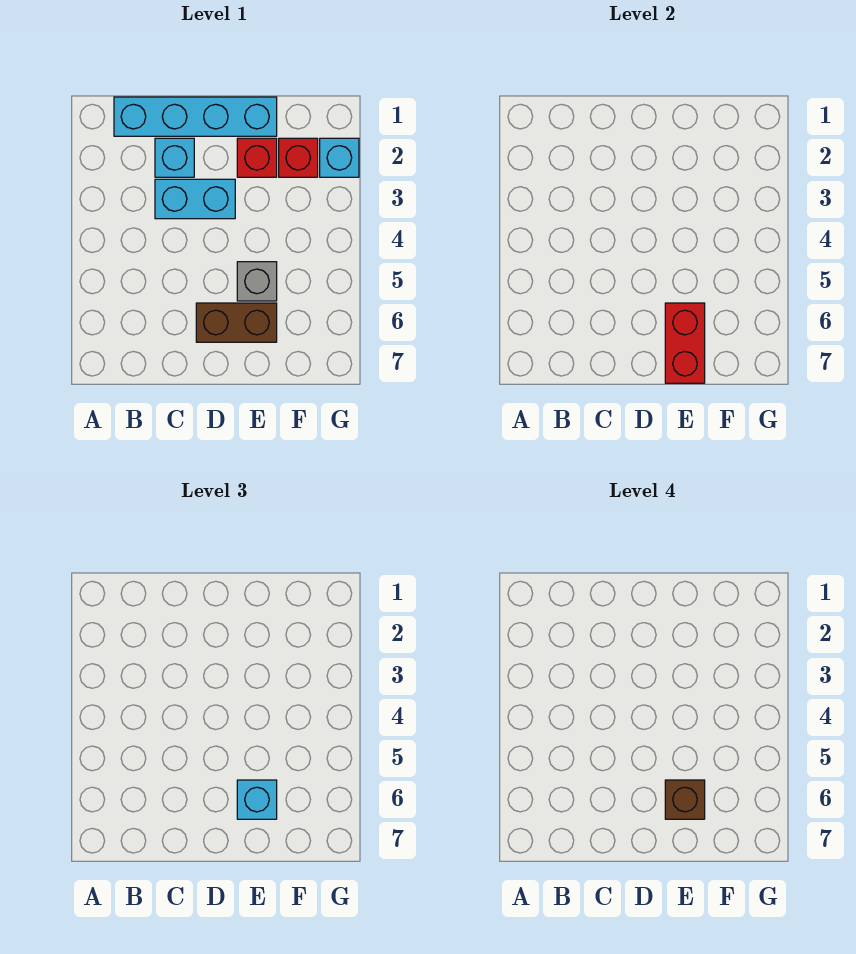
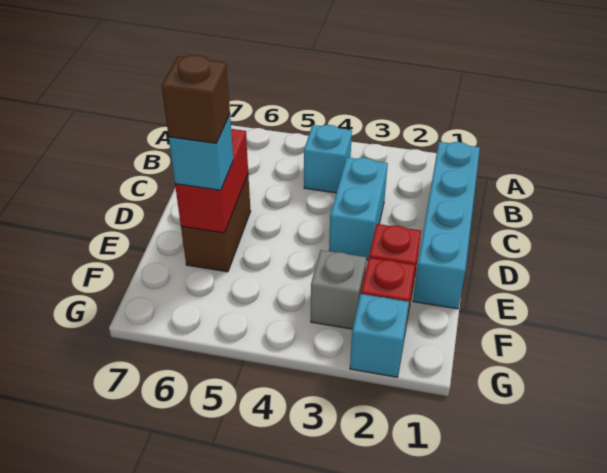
cyan brick C2 level 1 -> cyan brick B4 level 1
grey brick E5 level 1 -> grey brick F3 level 1
red brick E6:E7 level 2 -> red brick D6:E6 level 2

